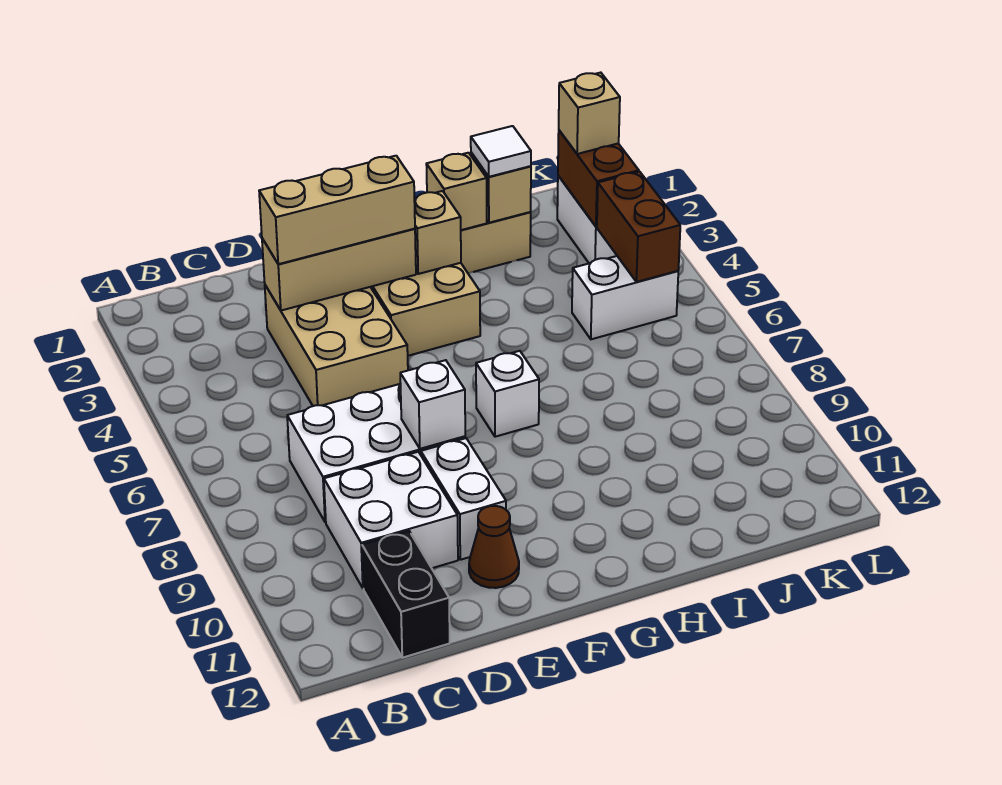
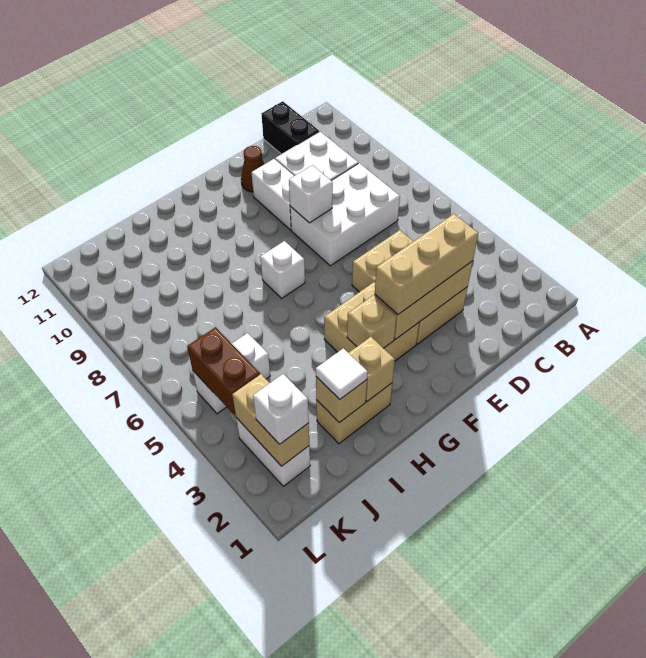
brown brick K2:K3 level 2 -> tan brick K2:K3 level 2
tan brick K2 level 3 -> white brick K2 level 3

